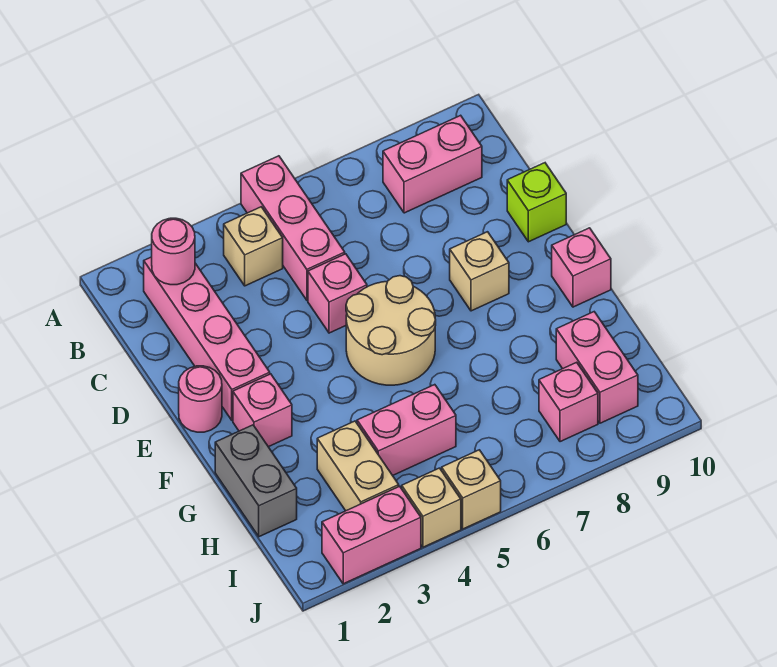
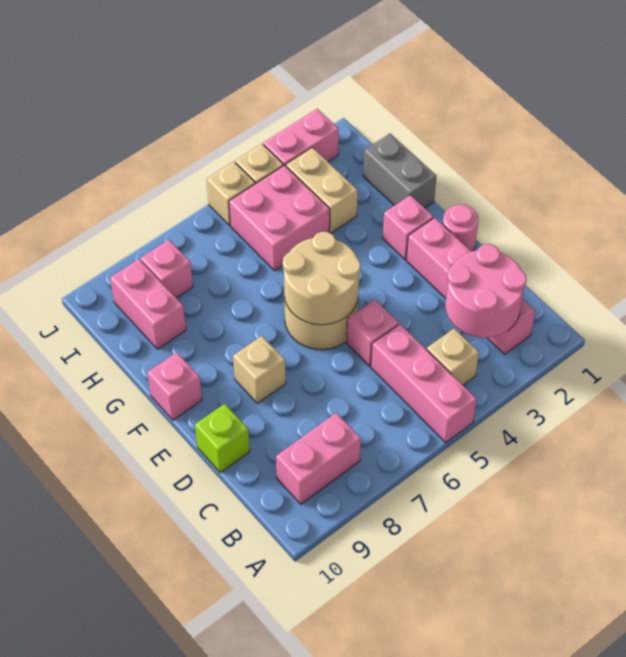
pink round brick B2 level 2 -> pink round brick B2:C3 level 2
none -> tan round brick E5:F6 level 2
pink brick H4:H5 level 1 -> pink brick H4:I5 level 1

